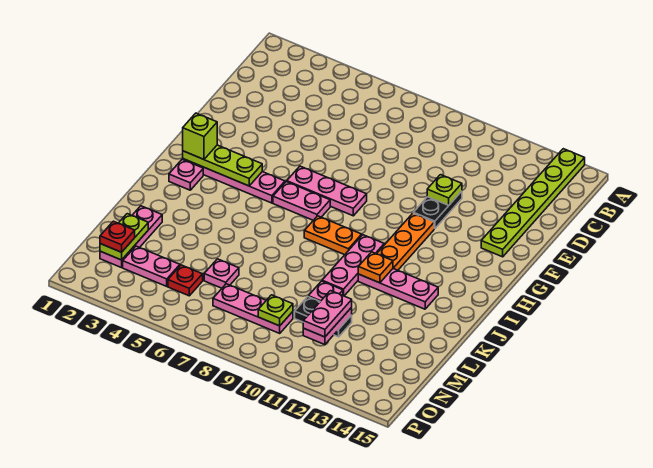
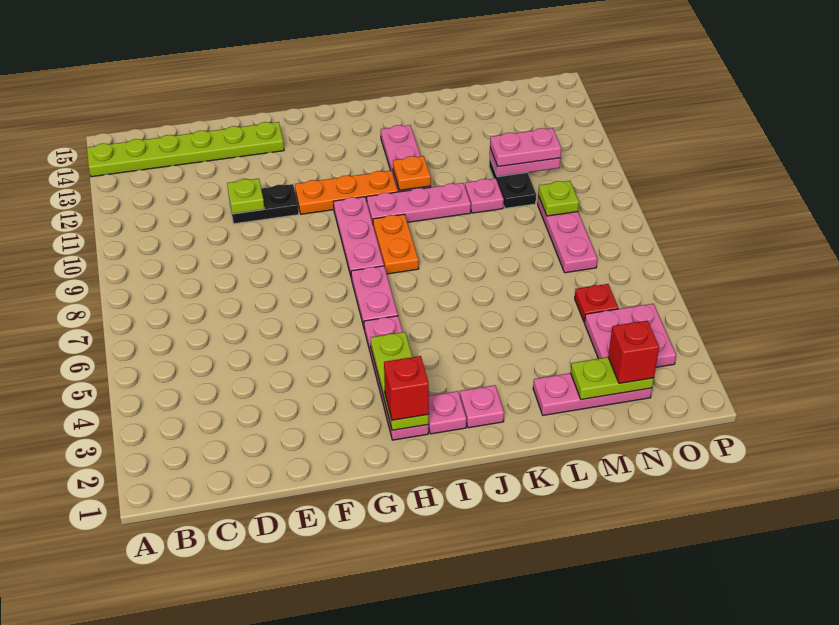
pink plate G6:G8 level 1 -> pink plate H8:H10 level 1
lime brick H2 level 3 -> red brick H2 level 3
pink plate M6 level 1 -> pink plate J2 level 1
red plate N2 level 3 -> red brick N2 level 3
pink plate N3:N4 level 1 -> pink plate N3:O4 level 1

